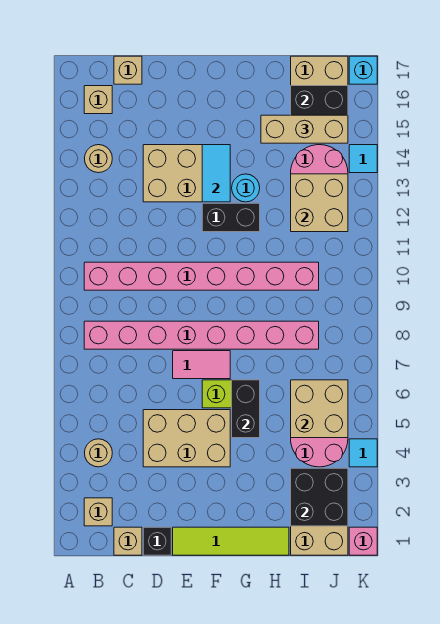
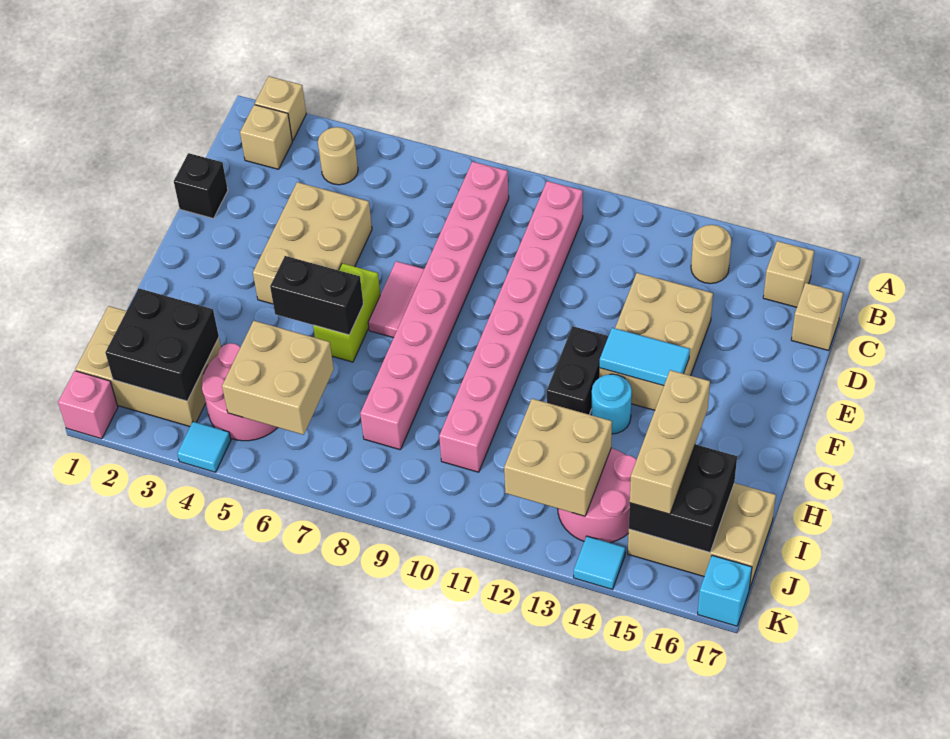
tan brick C1 level 1 -> tan brick A2 level 1
lime tile E1:H1 level 1 -> none

